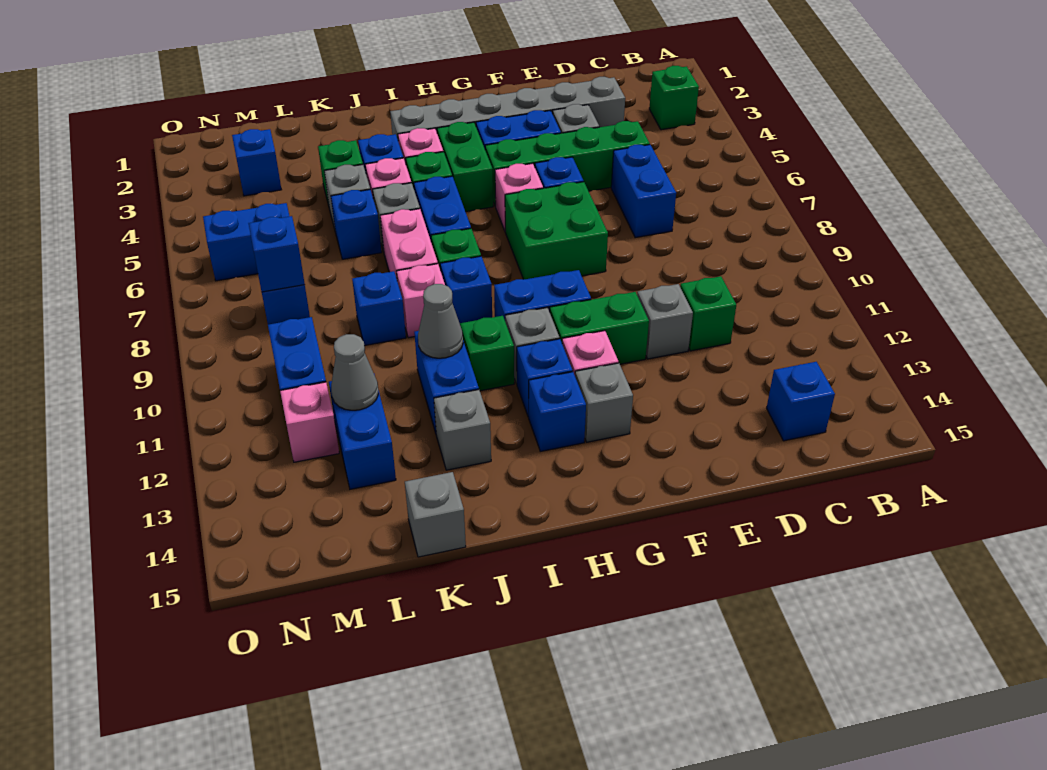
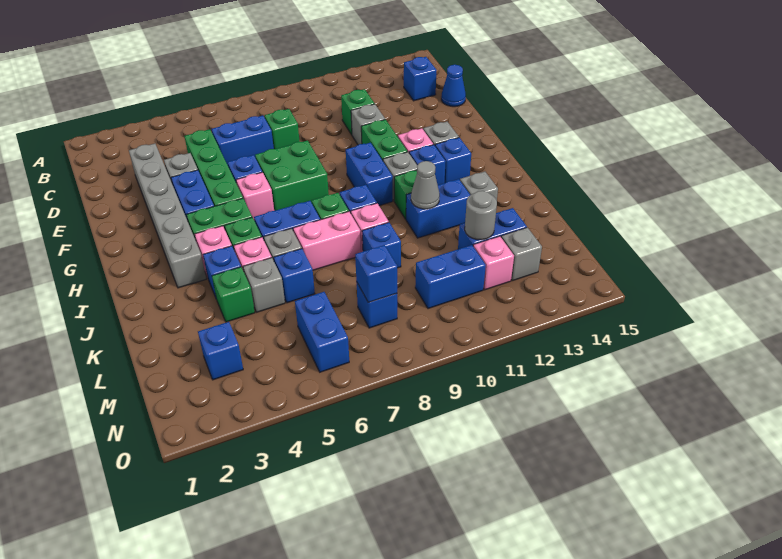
green brick B3 level 1 -> green brick D8 level 1
none -> blue cone D15 level 1
grey brick K15 level 1 -> grey brick M13 level 1
grey cone L12 level 2 -> grey round brick L12 level 2

